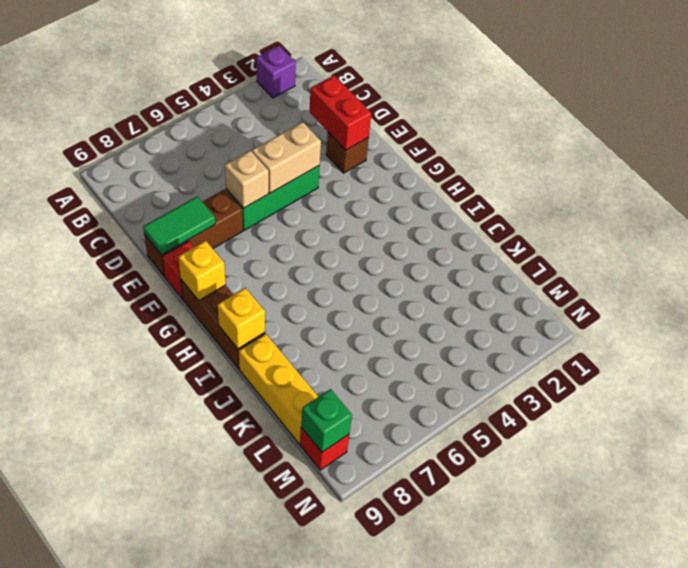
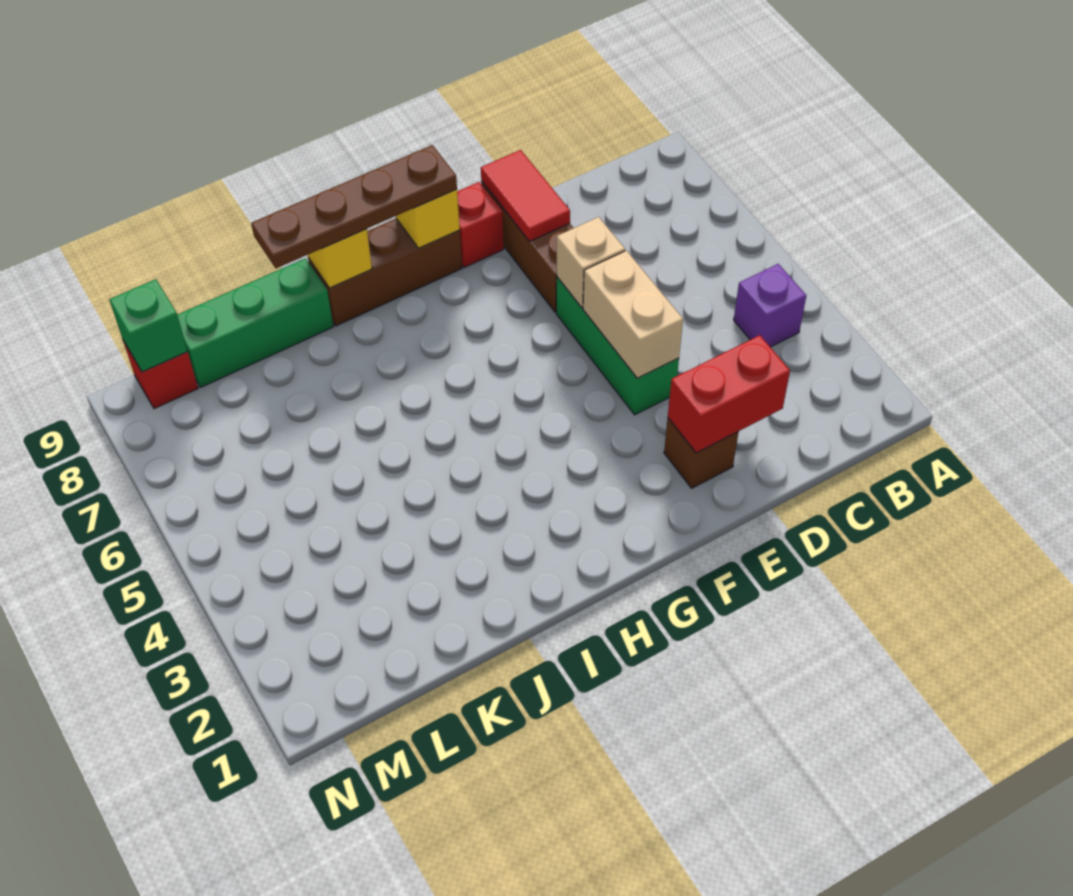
purple brick A2 level 1 -> purple brick B4 level 1
green tile E8:E9 level 2 -> red tile E8:E9 level 2
none -> brown plate G9:J9 level 3
yellow brick J9:L9 level 1 -> green brick J9:L9 level 1

